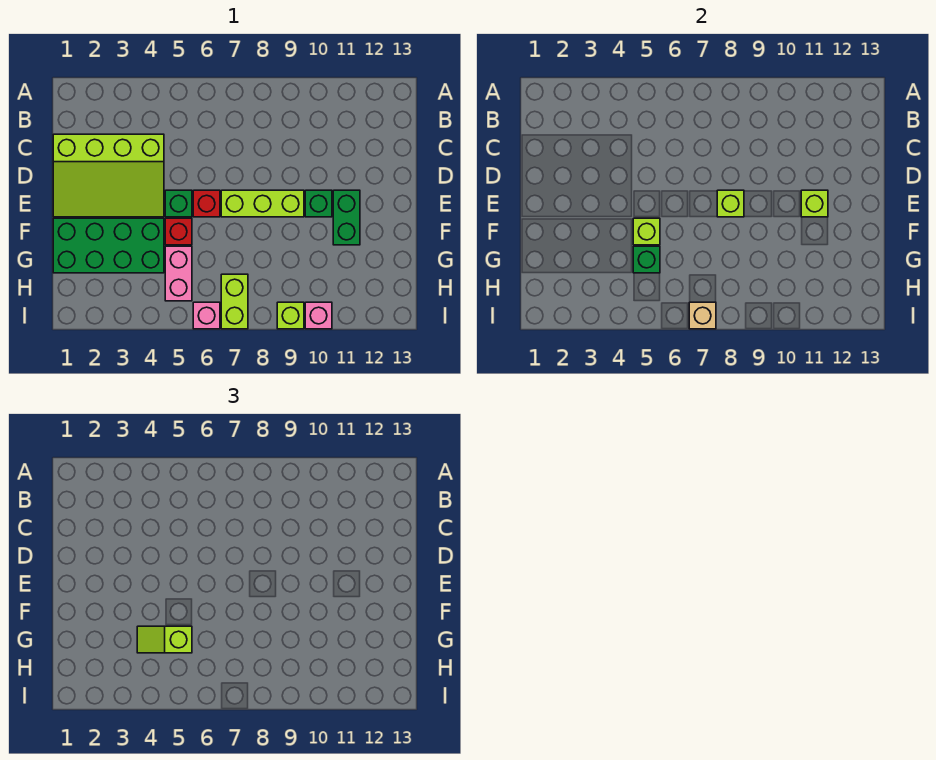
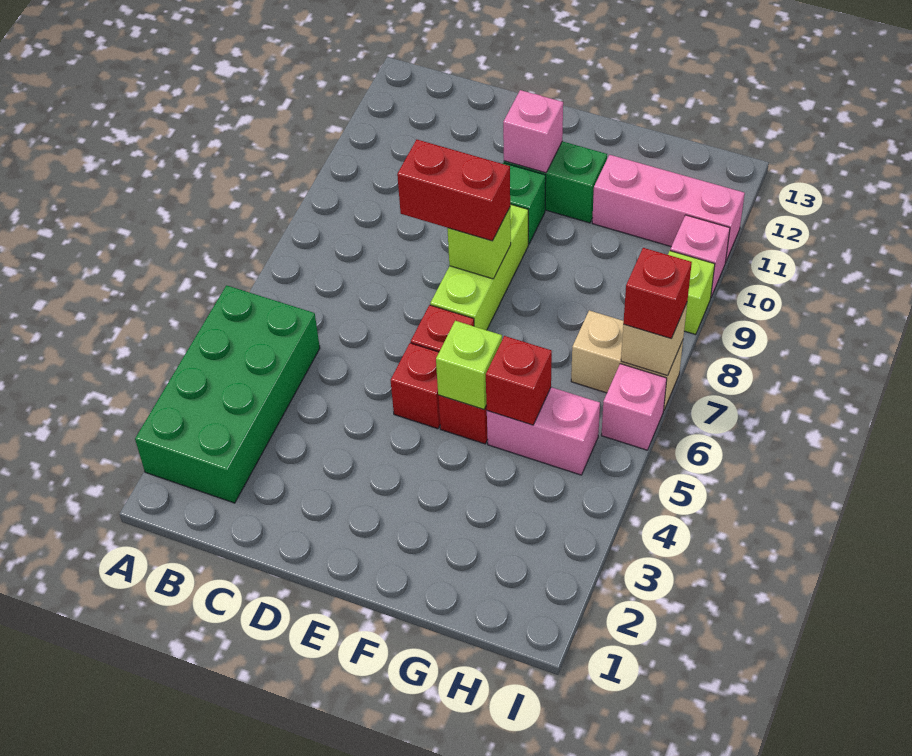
lime slope C1:E4 level 1 top C -> none
none -> red brick D8:E8 level 3
green brick E5 level 1 -> red brick E5 level 1
lime brick E11 level 2 -> pink brick E11 level 2
green brick F1:G4 level 1 -> green brick A2:B5 level 1
lime slope G4:G5 level 3 top 5 -> none
green brick G5 level 2 -> red brick G5 level 2
none -> pink brick G11:I11 level 1
lime brick H7:I7 level 1 -> tan brick H7:I7 level 1
none -> red brick I7 level 3

